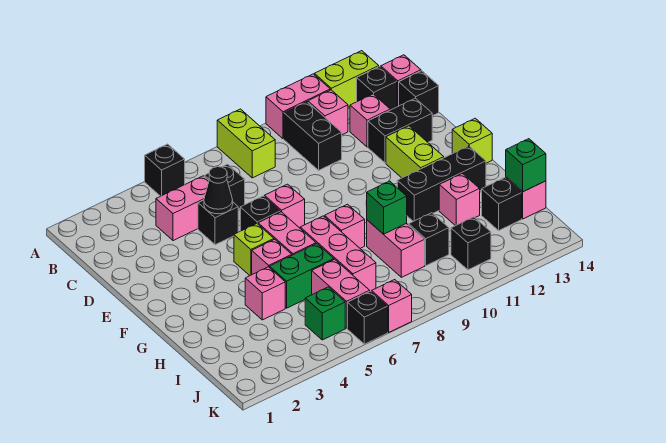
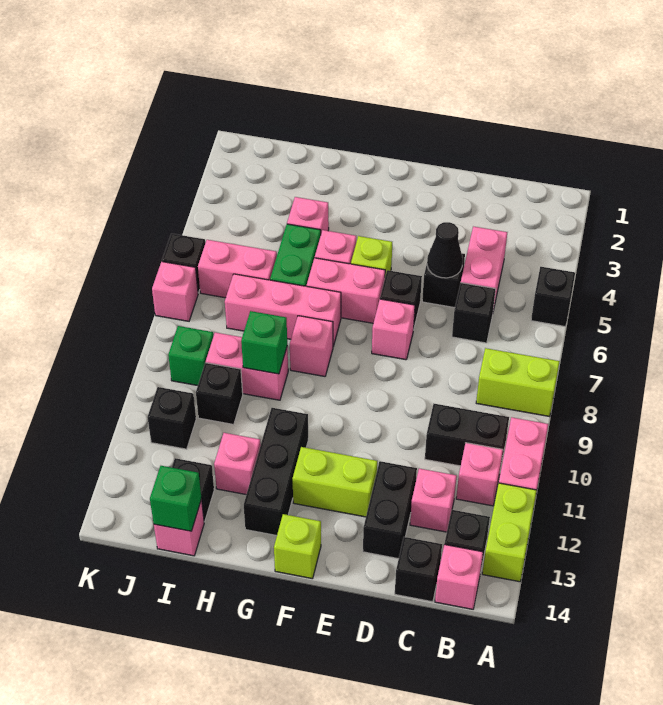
green brick J5 level 1 -> green brick J9 level 1

